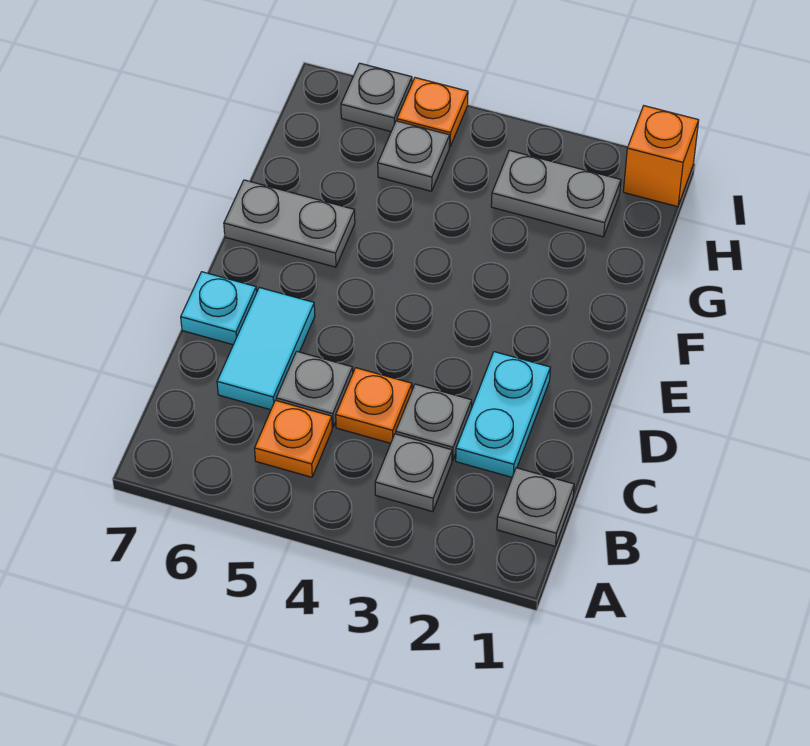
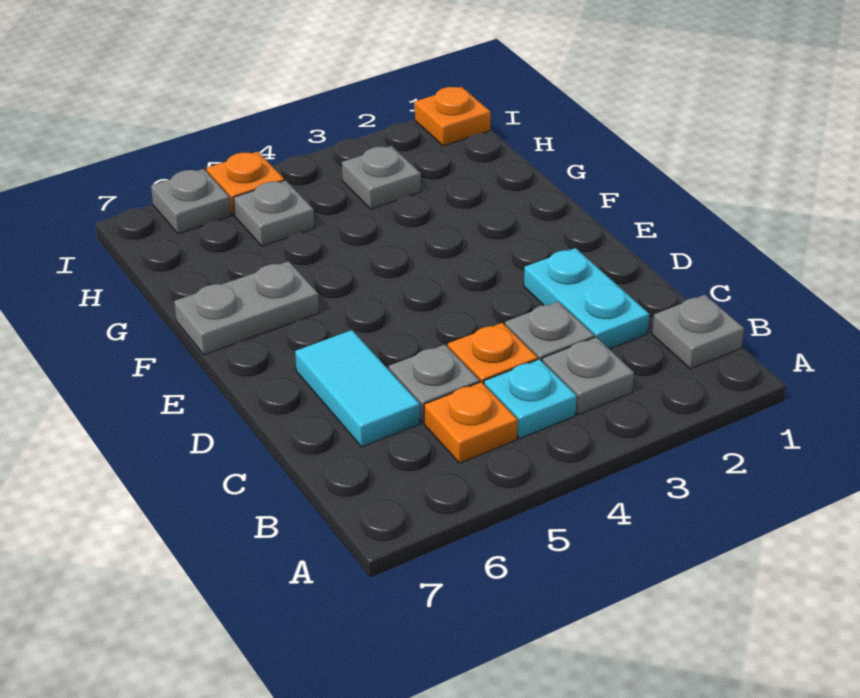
cyan plate D7 level 1 -> cyan plate B4 level 1
grey plate H2:H3 level 1 -> grey plate H3 level 1
orange brick I1 level 1 -> orange plate I1 level 1

